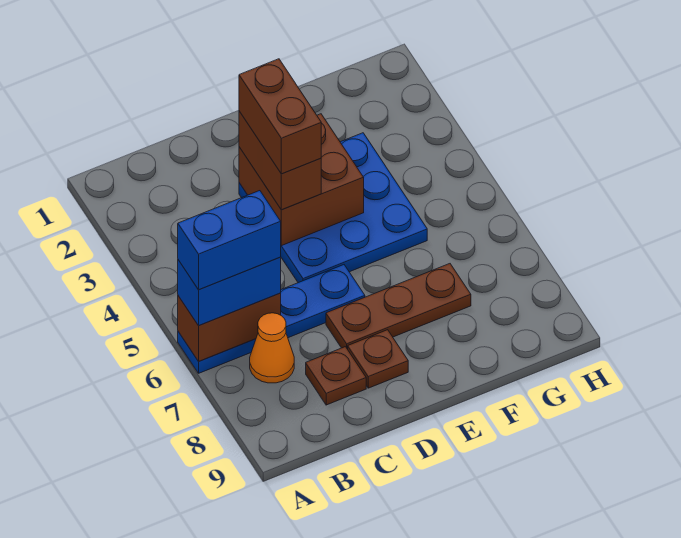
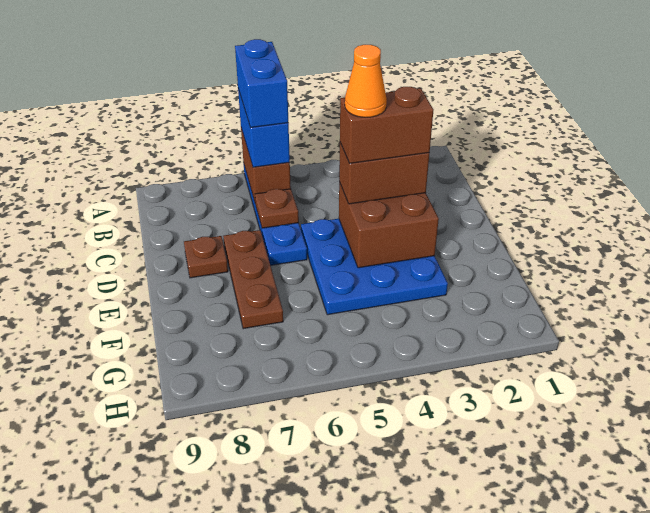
orange cone B7 level 1 -> orange cone D4 level 5
brown plate C8 level 1 -> brown plate C6 level 2

